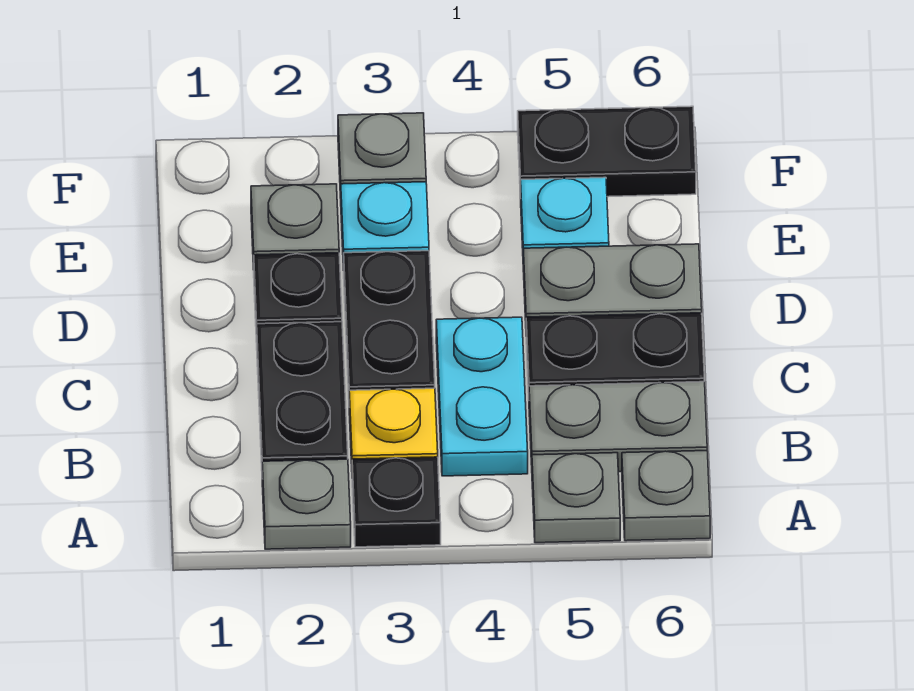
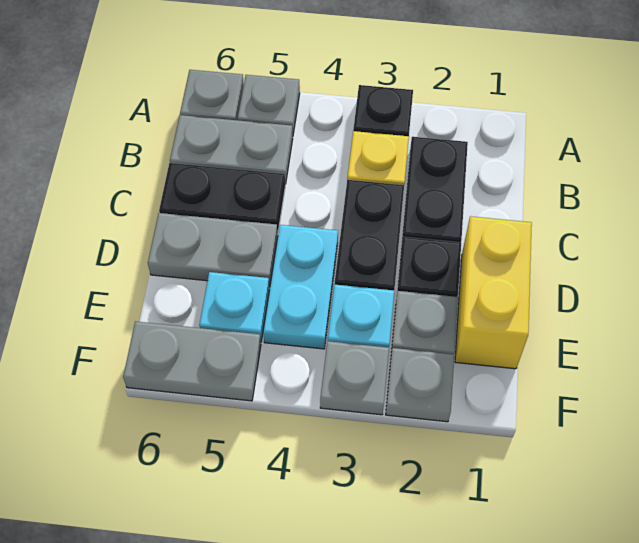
grey plate A2 level 1 -> grey plate F2 level 1
cyan plate B4:C4 level 1 -> cyan plate D4:E4 level 1
none -> yellow brick D1:E1 level 1
black plate F5:F6 level 1 -> grey plate F5:F6 level 1

